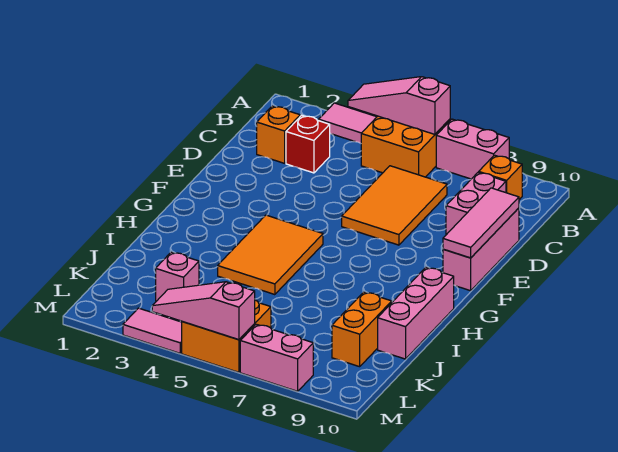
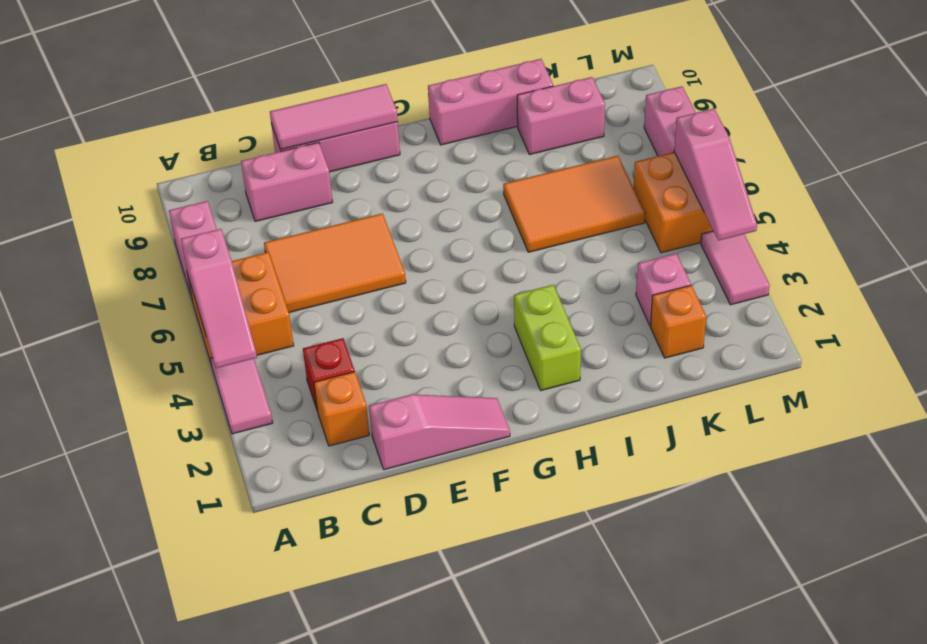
orange brick B9 level 1 -> orange brick K2 level 1
none -> pink slope D1:F1 level 1 top D
orange tile G4:I5 level 1 -> orange tile I6:K7 level 1
none -> lime brick H2:H3 level 1
orange brick J9:K9 level 1 -> pink brick J9:K9 level 1

